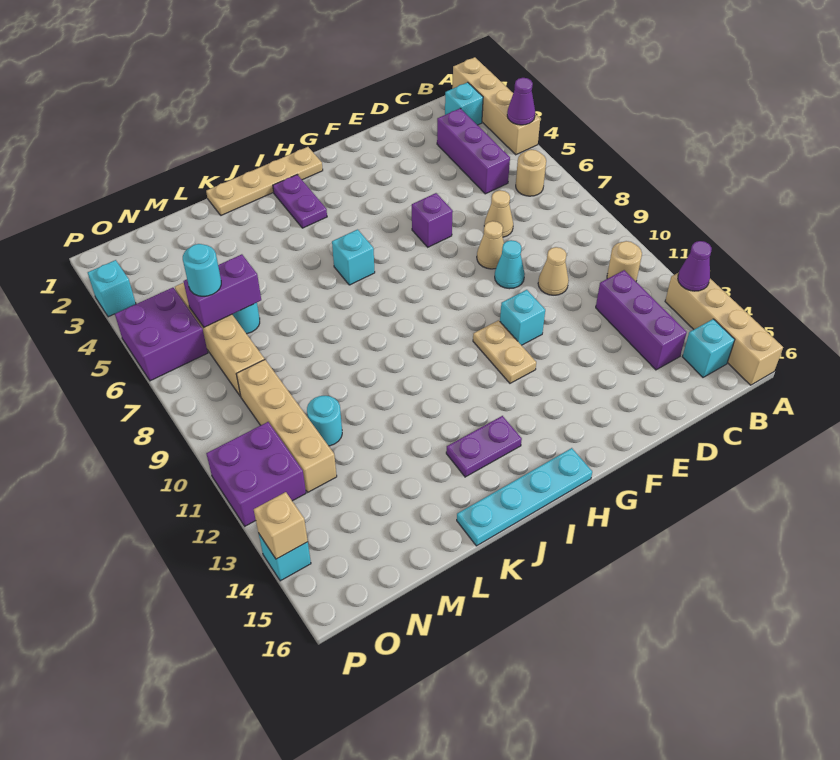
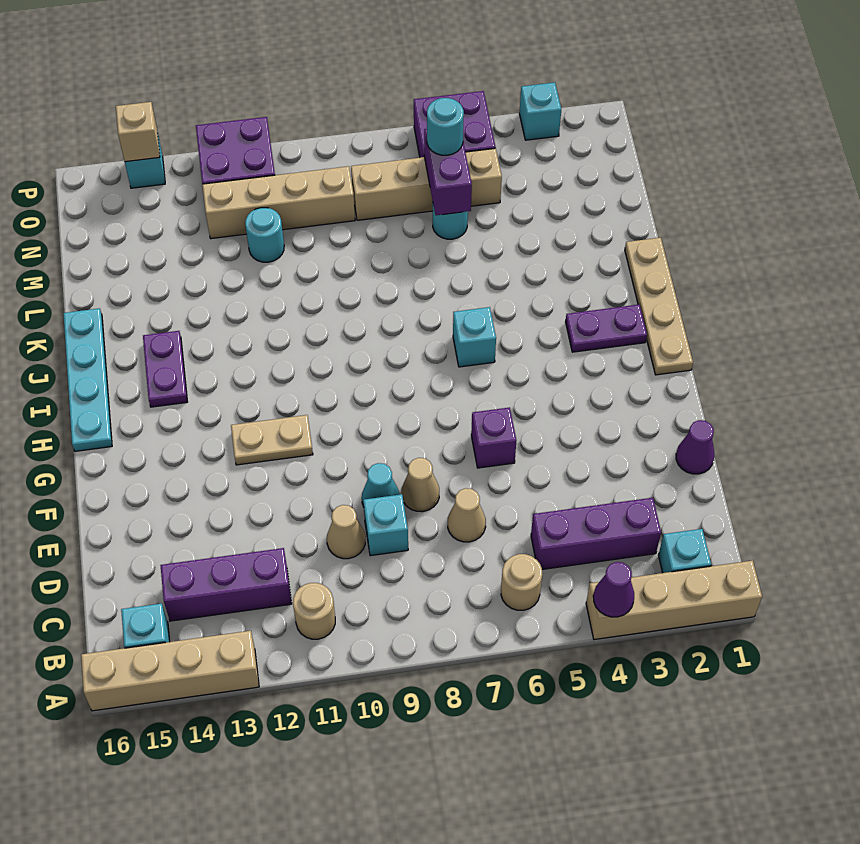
purple cone A13 level 2 -> purple cone E1 level 1
cyan brick F11 level 1 -> cyan brick D9 level 1

